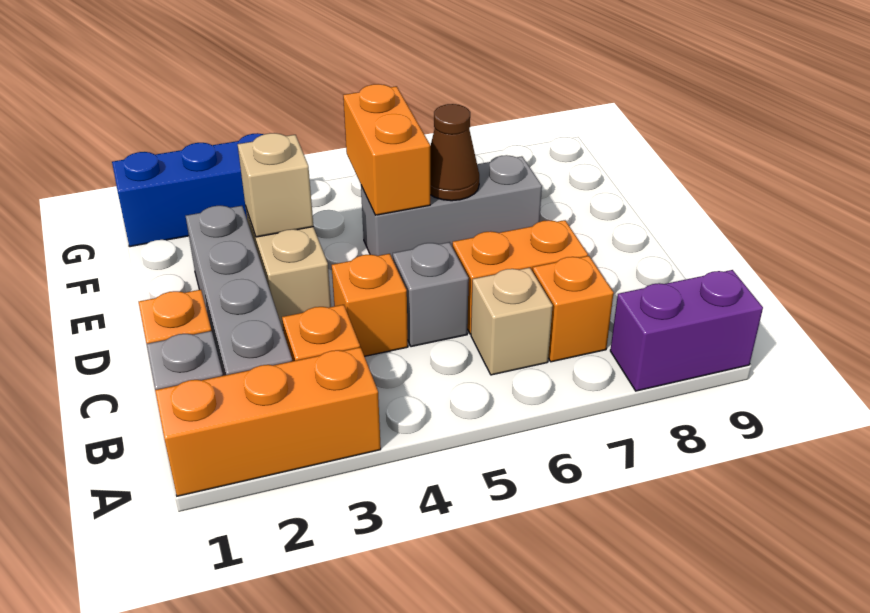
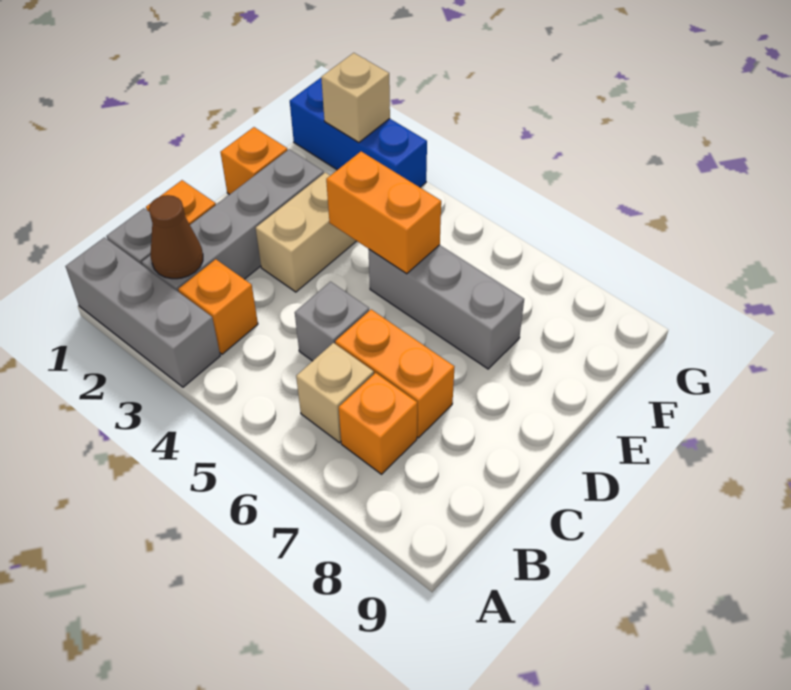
orange brick A1:A3 level 1 -> grey brick A1:A3 level 1
purple brick A8:A9 level 1 -> none
orange brick C4 level 1 -> orange brick E1 level 1
tan brick E3 level 2 -> tan brick G2 level 2
orange brick E5:F5 level 2 -> orange brick E4:E5 level 2
brown cone E6 level 2 -> brown cone B2 level 2

